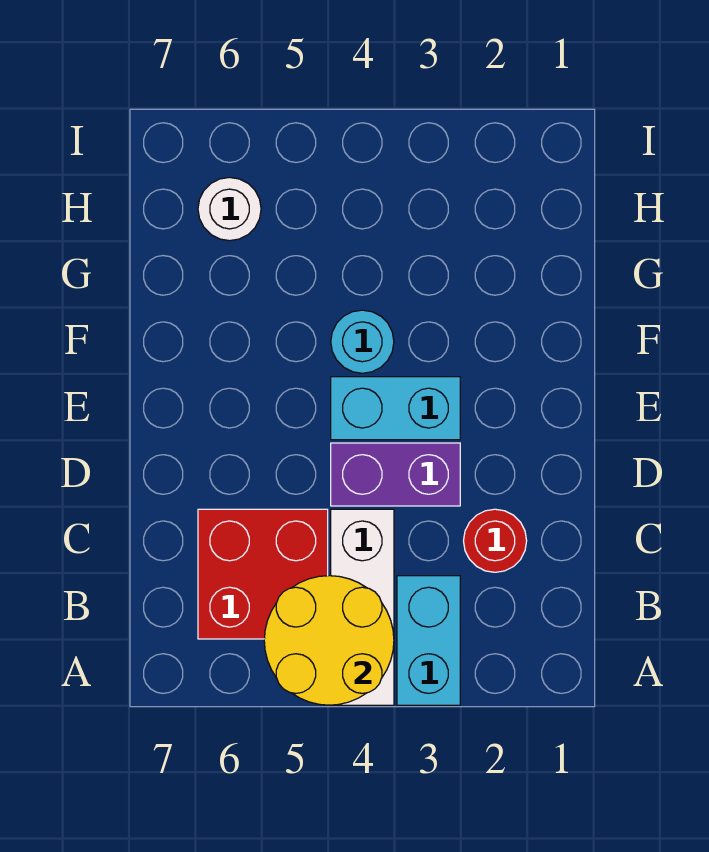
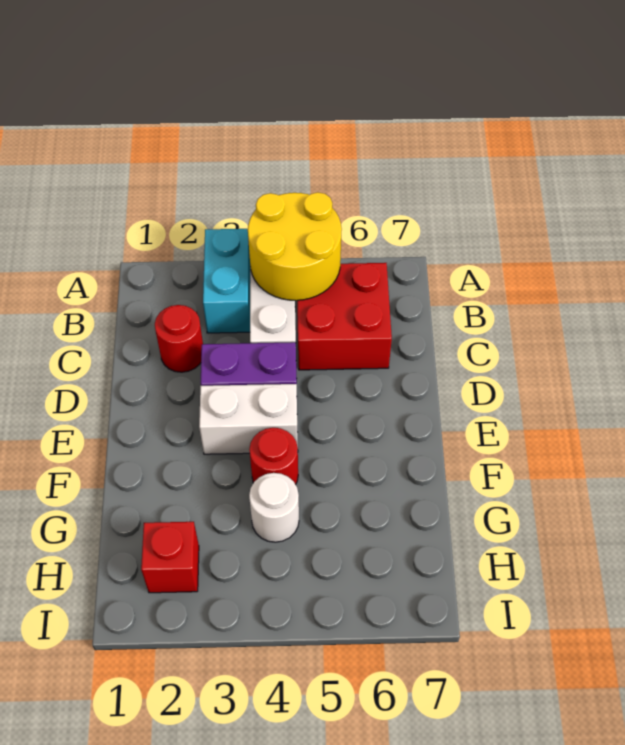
cyan brick E3:E4 level 1 -> white brick E3:E4 level 1
cyan round brick F4 level 1 -> red round brick F4 level 1
none -> red brick H2 level 1
white round brick H6 level 1 -> white round brick G4 level 1

